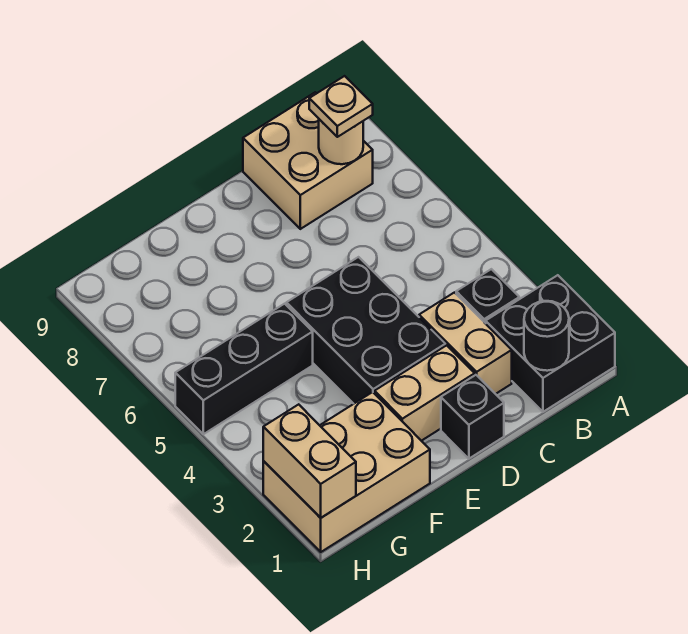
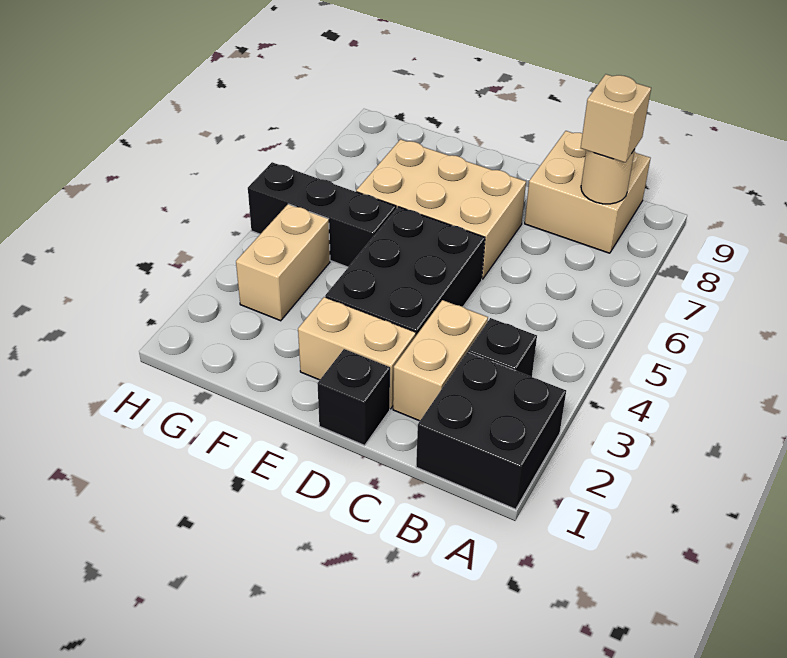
black round brick B1 level 2 -> none
tan plate B8 level 3 -> tan brick B8 level 3
tan brick F1:H2 level 1 -> tan brick D6:F7 level 1
tan brick H1:H2 level 2 -> tan brick G3:G4 level 1

